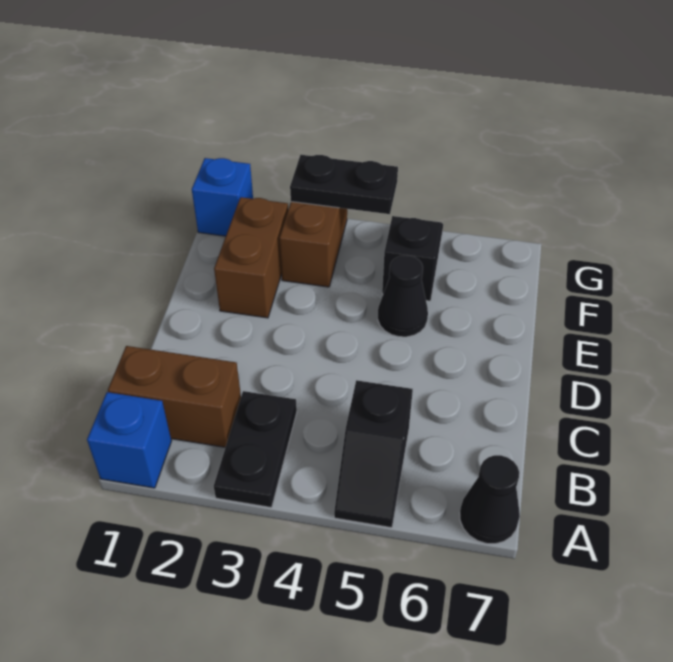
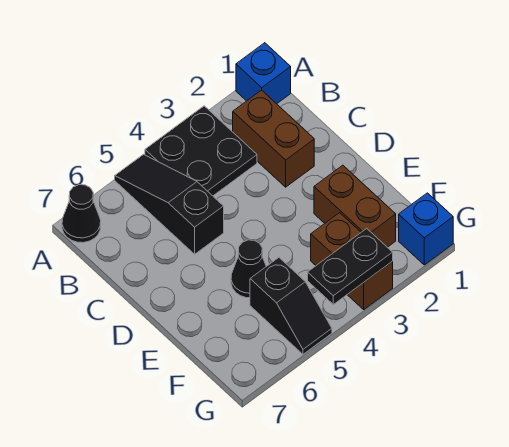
black plate A3:B3 level 1 -> black plate A3:B4 level 1
black slope A5:B5 level 1 top B -> black slope A5:C5 level 1 top C
brown brick B1:B2 level 1 -> brown brick B2:C2 level 1

